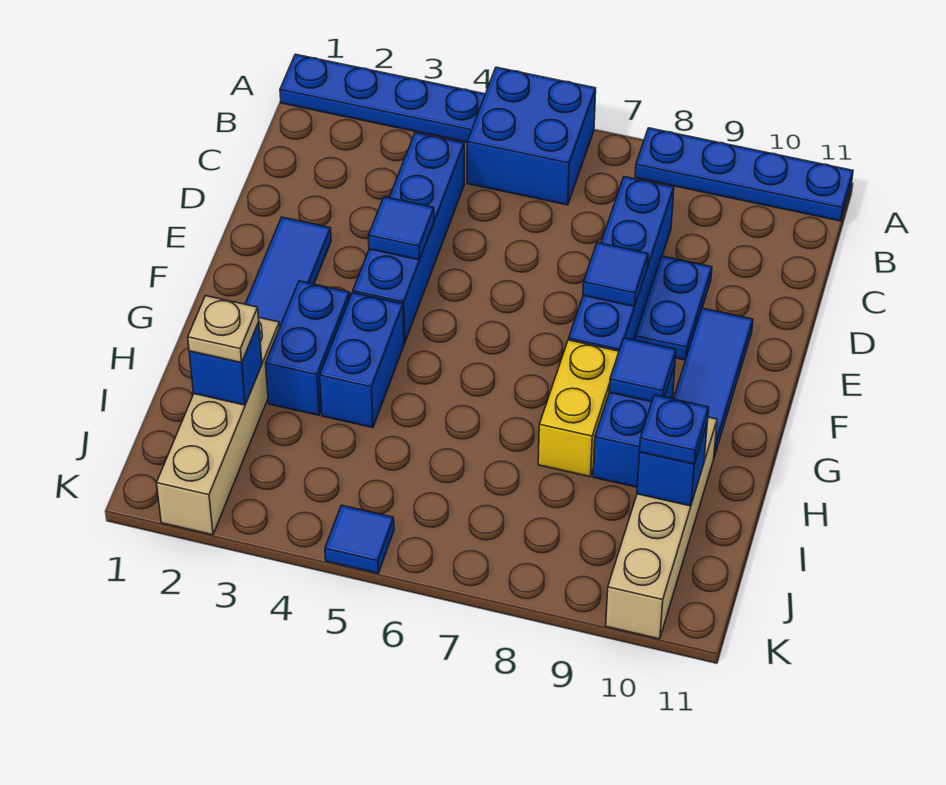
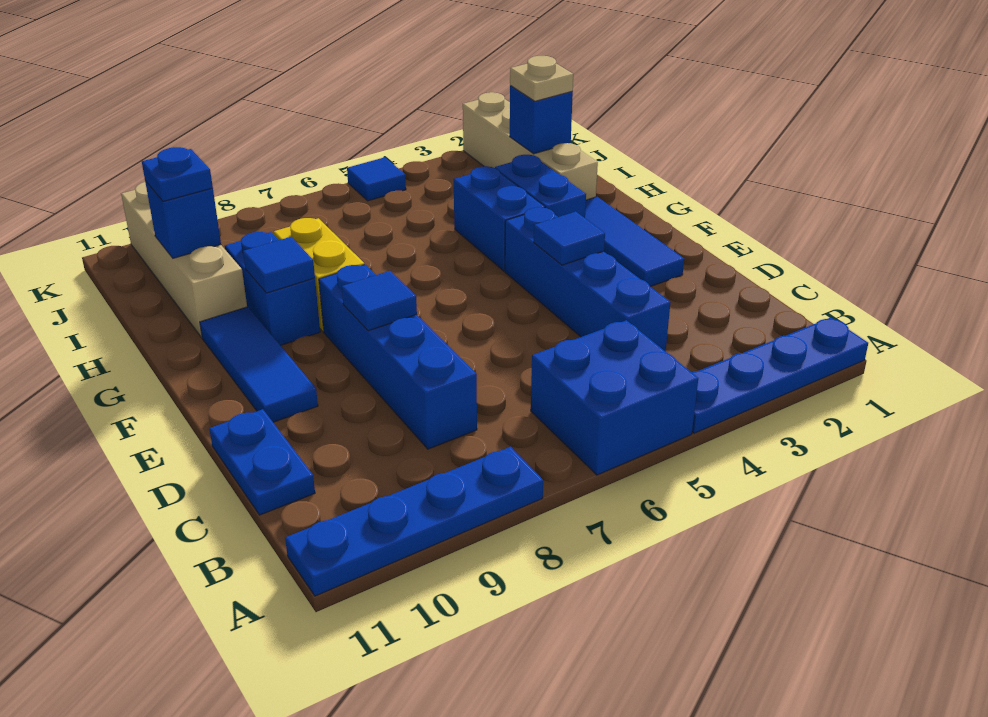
blue plate D9:E9 level 1 -> blue plate C11:D11 level 1

